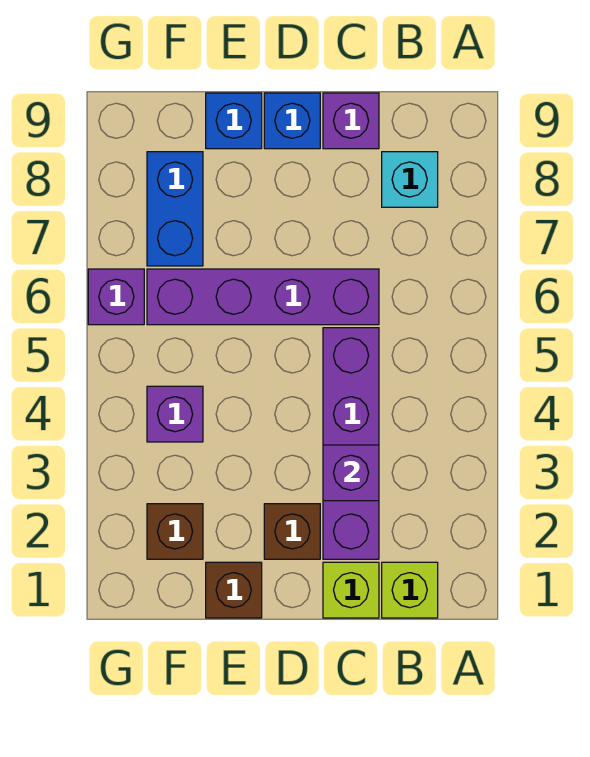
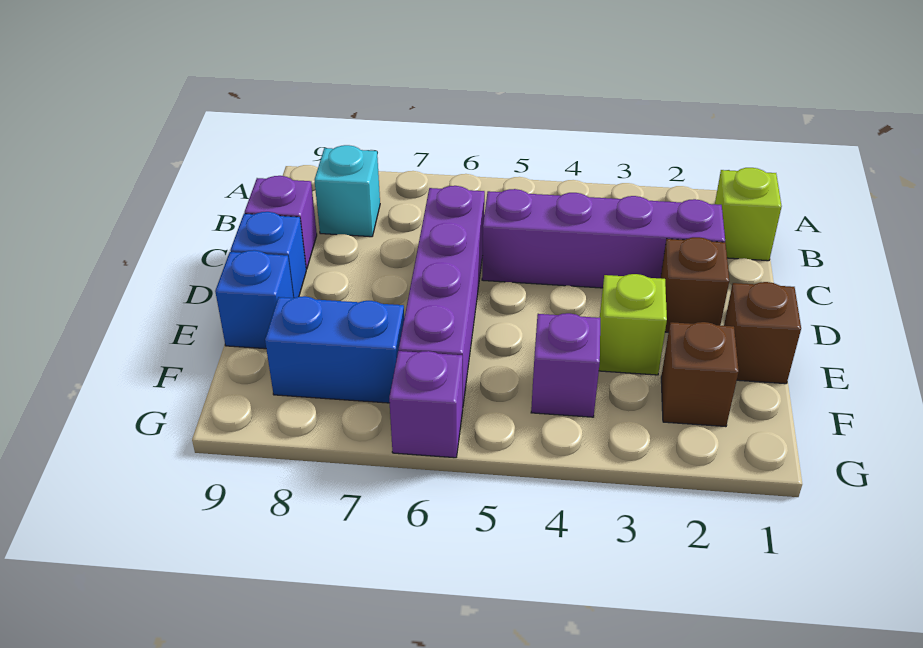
lime brick C1 level 1 -> lime brick E3 level 1
purple brick C3 level 2 -> none

